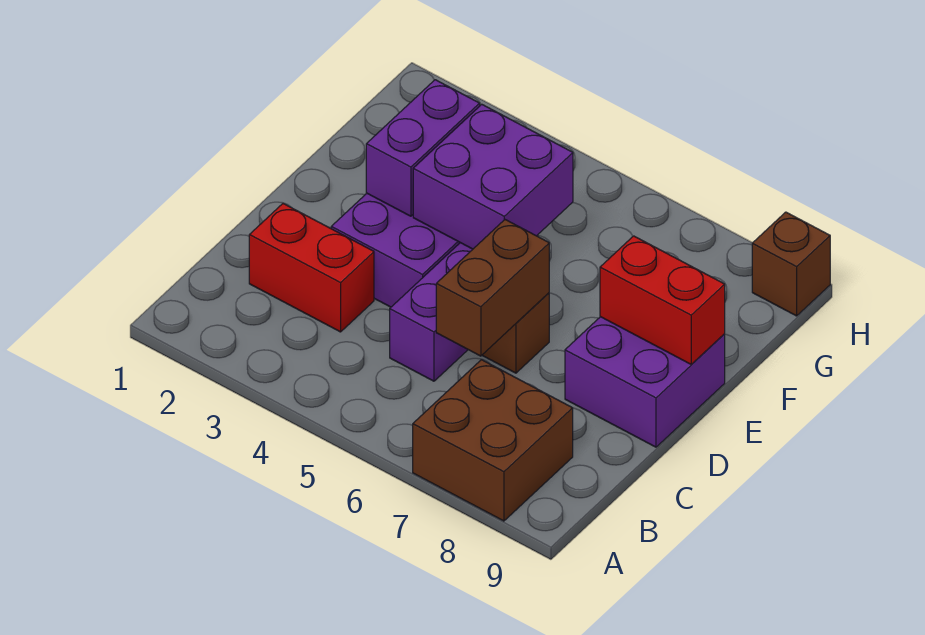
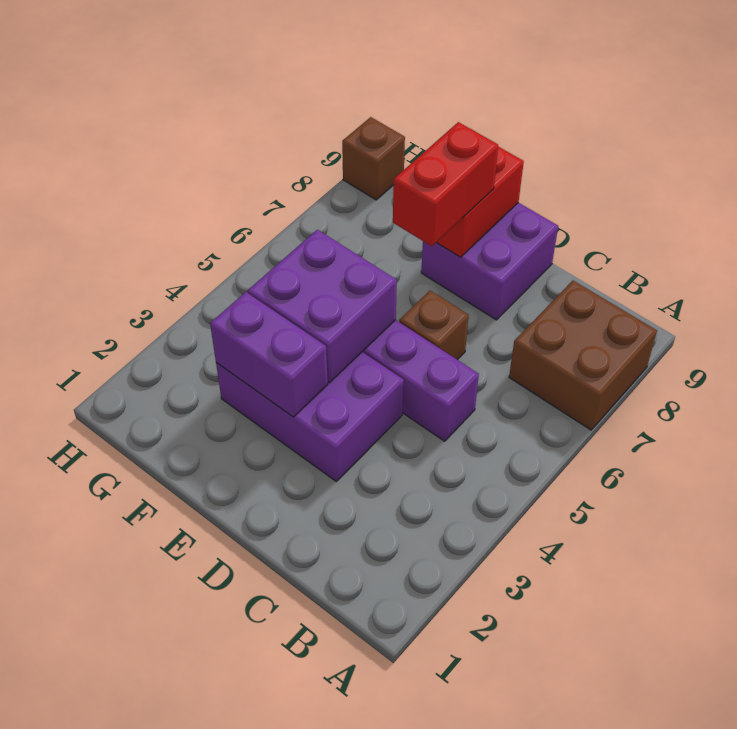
red brick C2:C3 level 1 -> red brick E7:E8 level 3
brown brick C6:D6 level 2 -> none

